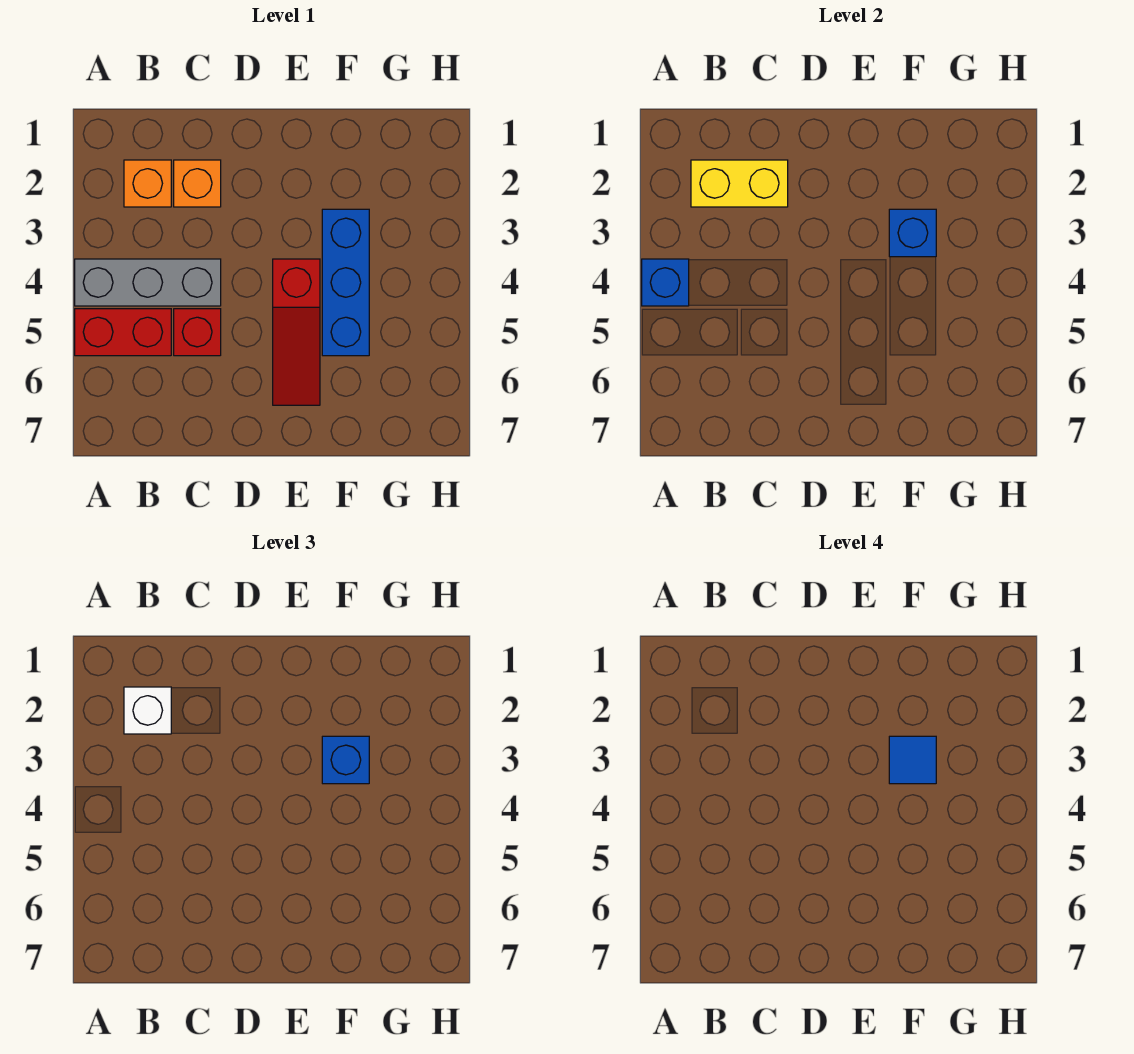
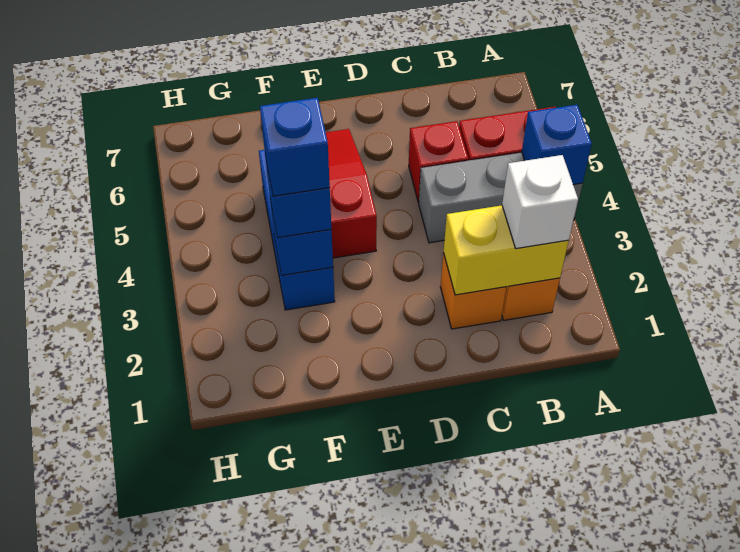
blue tile F3 level 4 -> blue brick F3 level 4

